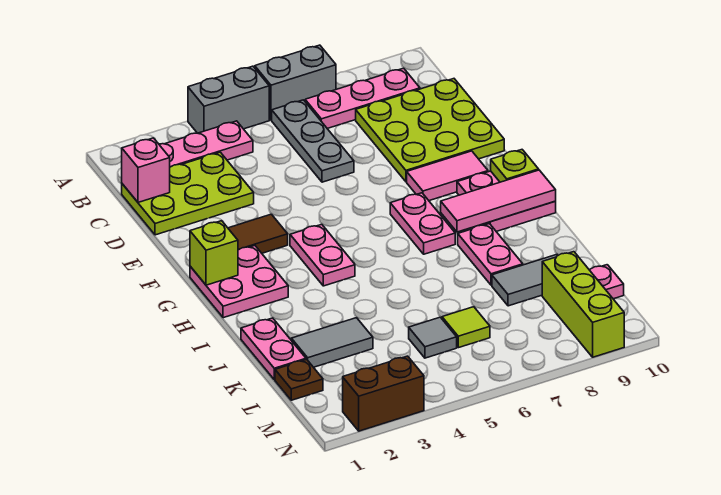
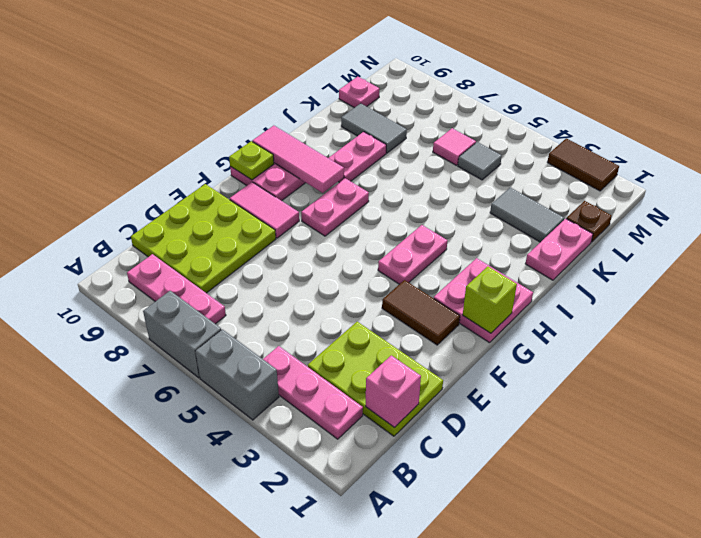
grey plate B6:D6 level 1 -> none
lime tile L6 level 1 -> pink tile L6 level 1
lime brick L9:N9 level 1 -> none
brown brick N2:N3 level 1 -> brown tile N2:N3 level 1

